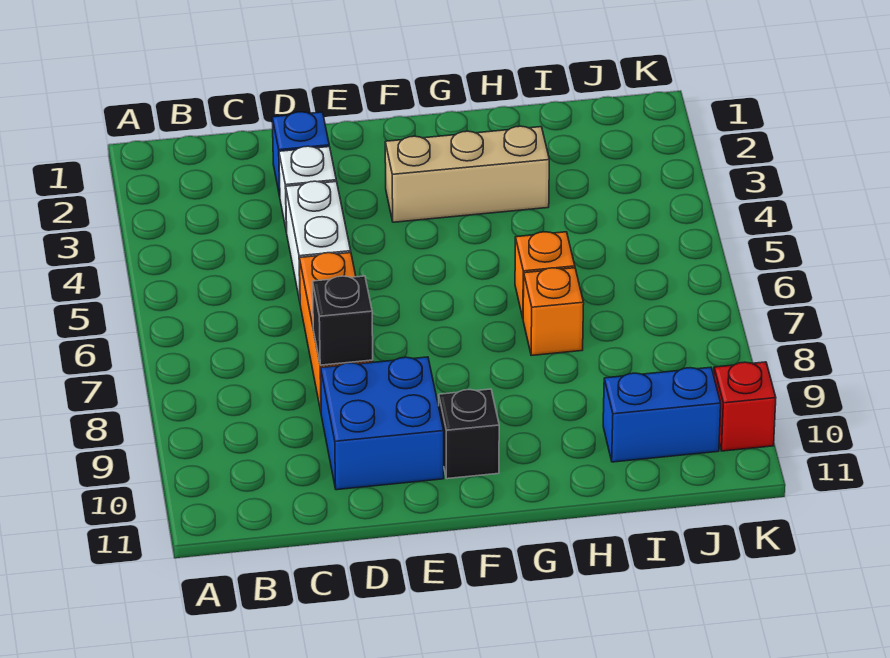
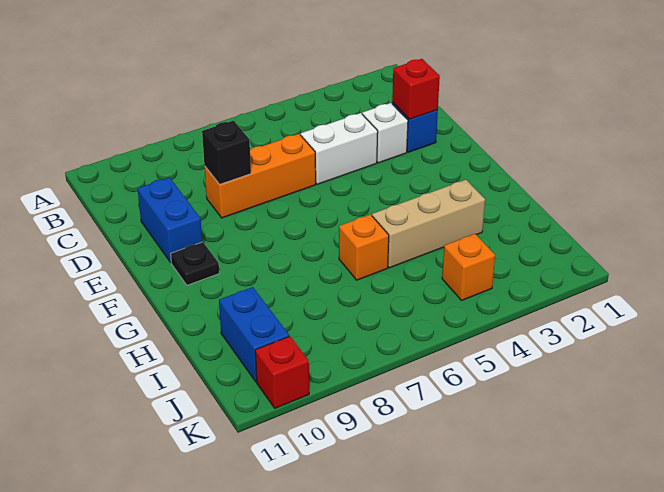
none -> red brick D2 level 2
blue brick D9:E10 level 1 -> blue brick D10:E10 level 1
tan brick F3:H3 level 1 -> tan brick H3:H5 level 1
black brick F10 level 1 -> black plate F10 level 1
orange brick H7 level 1 -> orange brick J4 level 1

